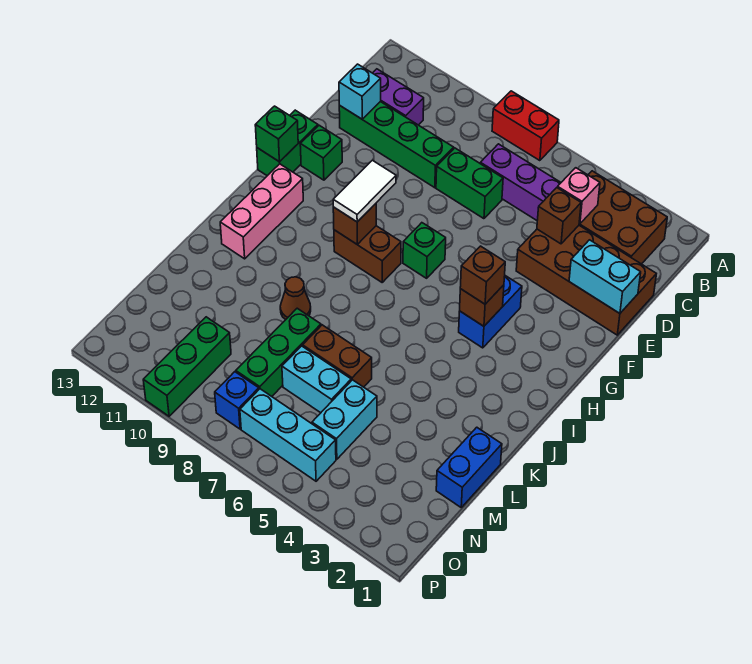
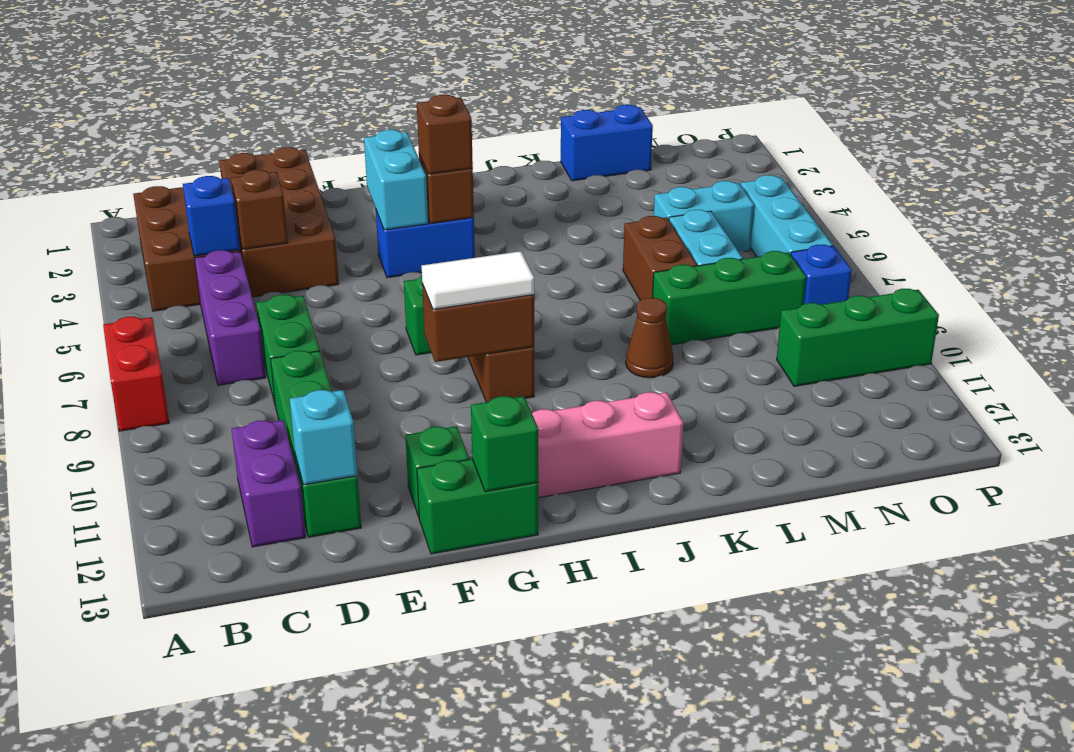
pink brick C4 level 2 -> blue brick C4 level 2
cyan brick E1:E2 level 2 -> cyan brick G3:G4 level 2
brown brick H9 level 2 -> brown brick G9:H9 level 2

